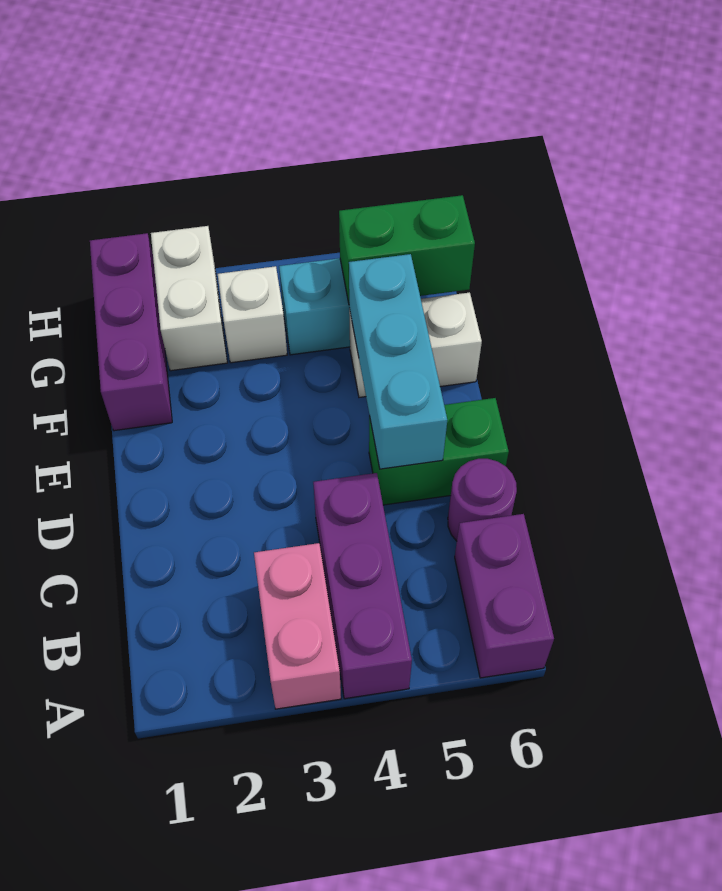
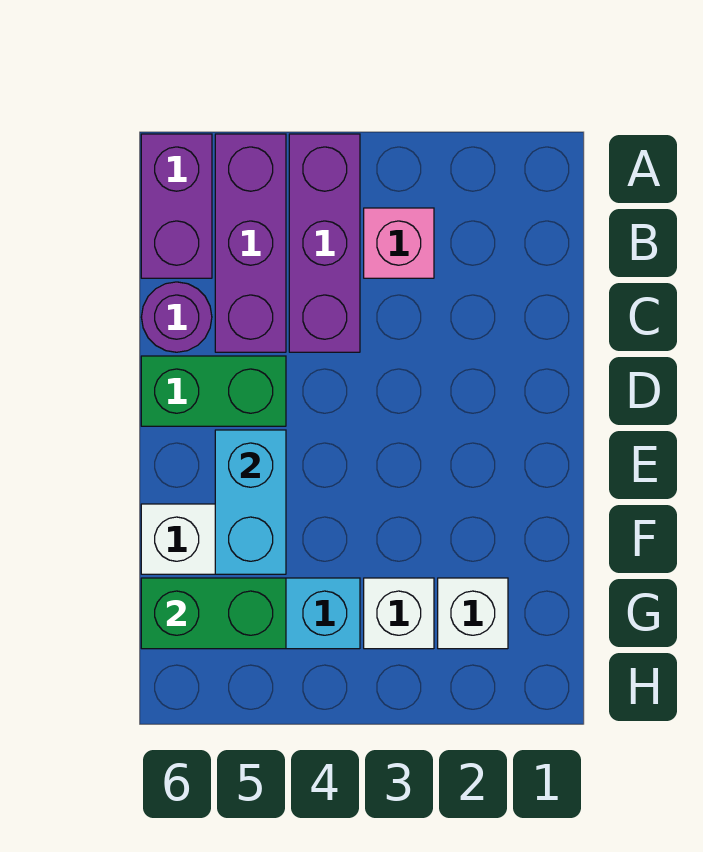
pink brick A3:B3 level 1 -> pink brick B3 level 1
cyan brick D5:F5 level 2 -> cyan brick E5:F5 level 2
purple brick F1:H1 level 1 -> purple brick A5:C5 level 1
white brick G2:H2 level 1 -> white brick G2 level 1

